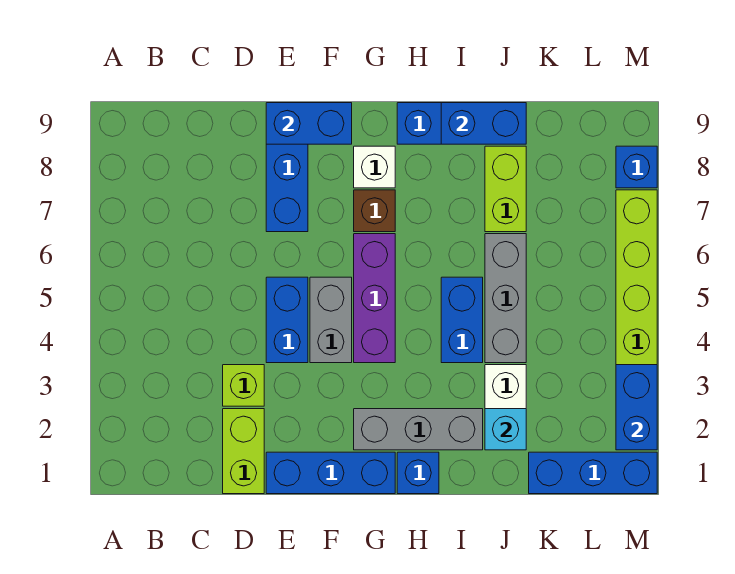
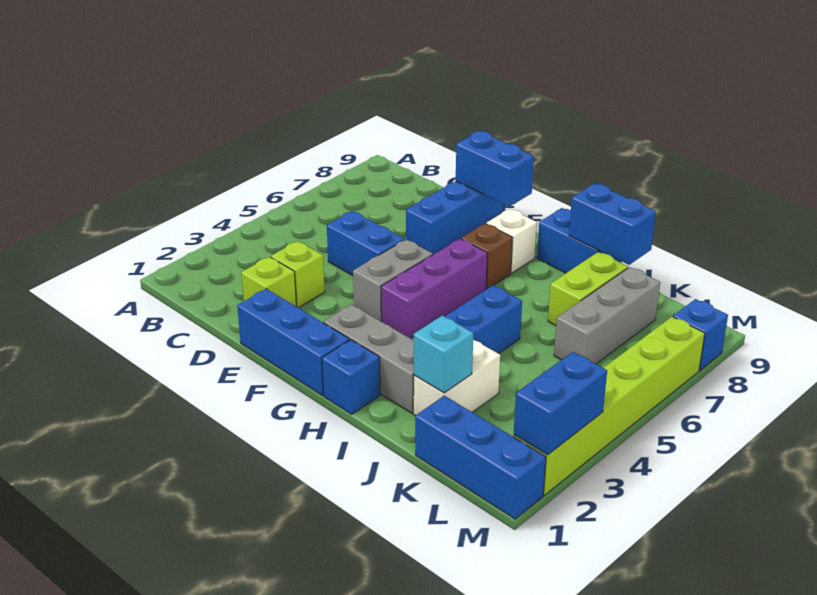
lime brick D1:D2 level 1 -> lime brick D2 level 1
blue brick E4:E5 level 1 -> blue brick D5:E5 level 1
grey brick J4:J6 level 1 -> grey brick K6:K8 level 1

